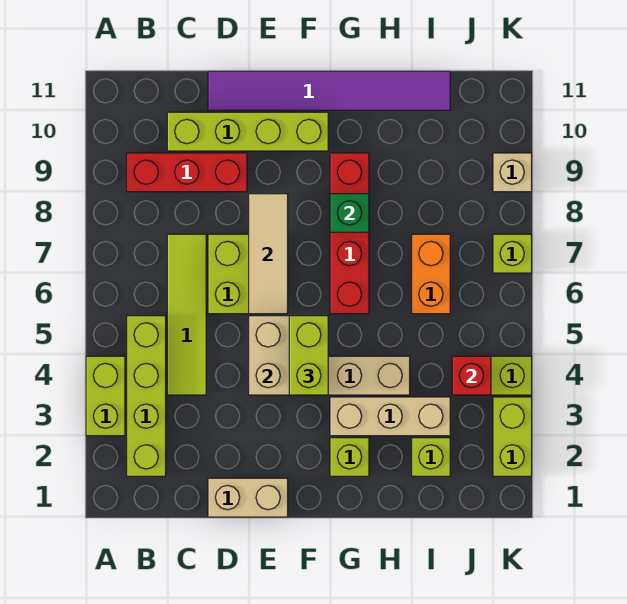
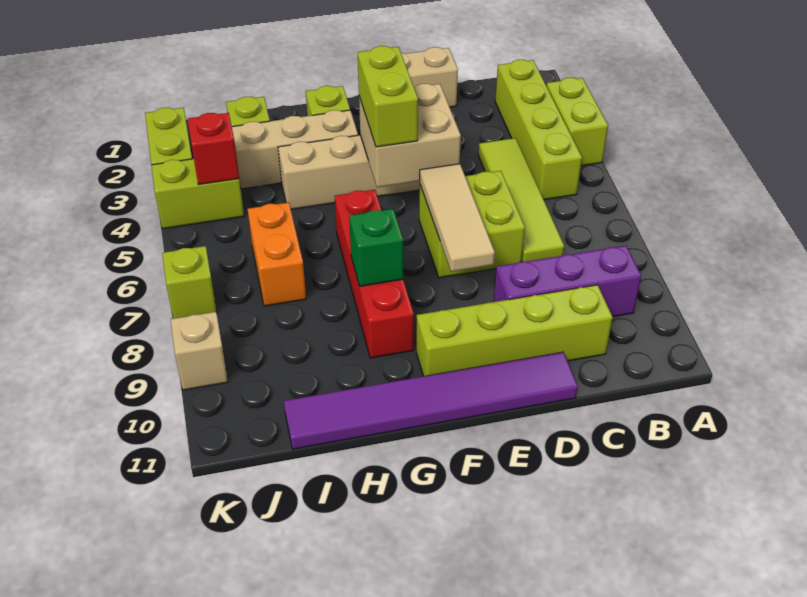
red brick B9:D9 level 1 -> purple brick B9:D9 level 1

